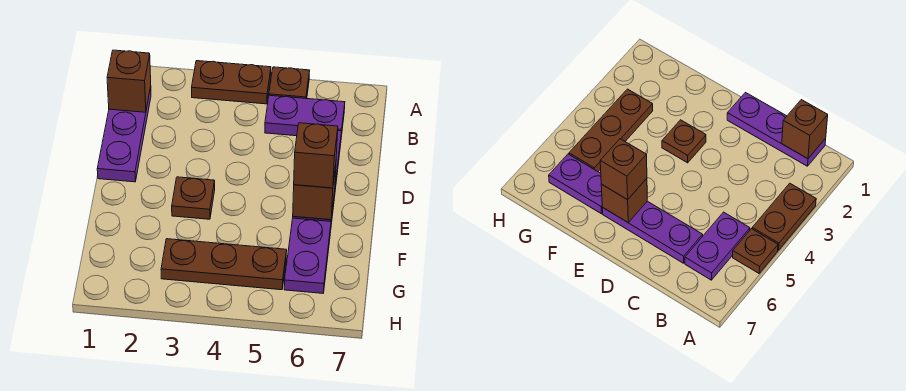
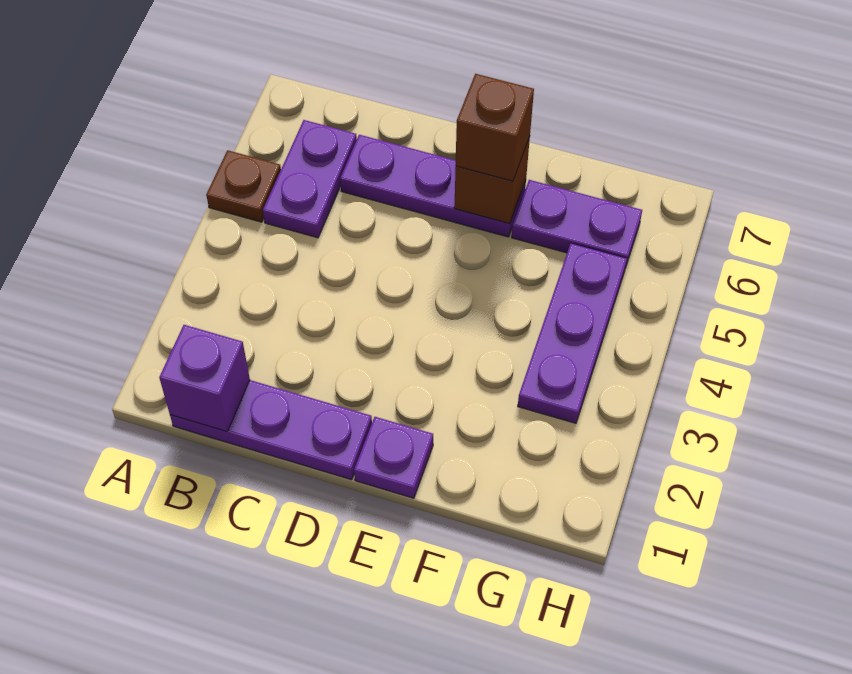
brown plate A3:A4 level 1 -> none
brown brick B1 level 2 -> purple brick B1 level 2
none -> purple plate E1 level 1
brown plate E3 level 1 -> none
brown plate G3:G5 level 1 -> purple plate G3:G5 level 1

